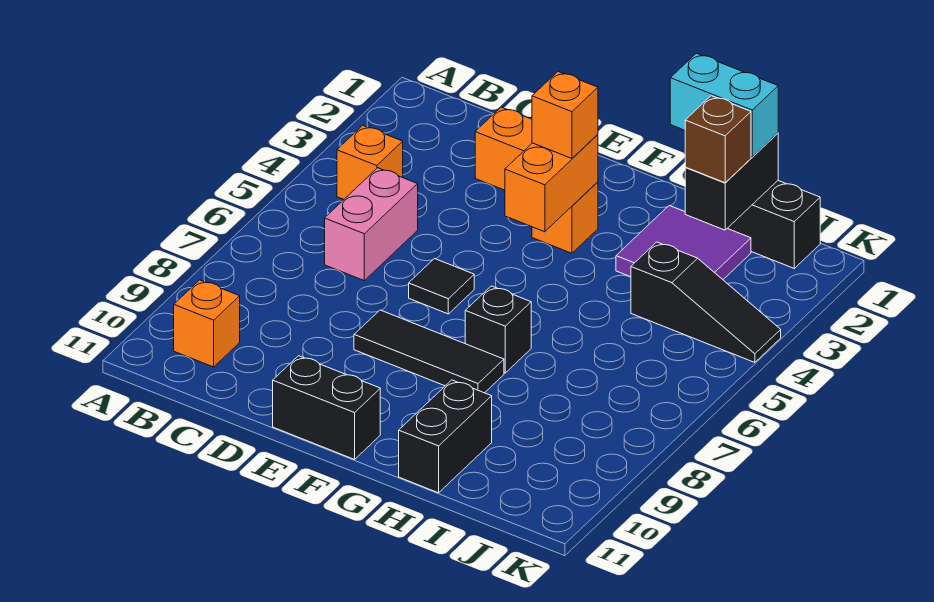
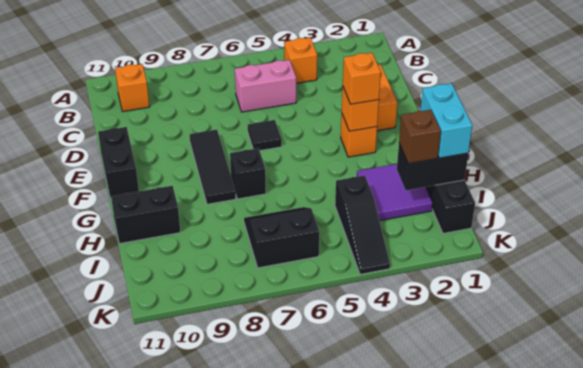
orange brick F3:F4 level 2 -> orange brick F3 level 2
none -> black slope I6:J7 level 1 top J

